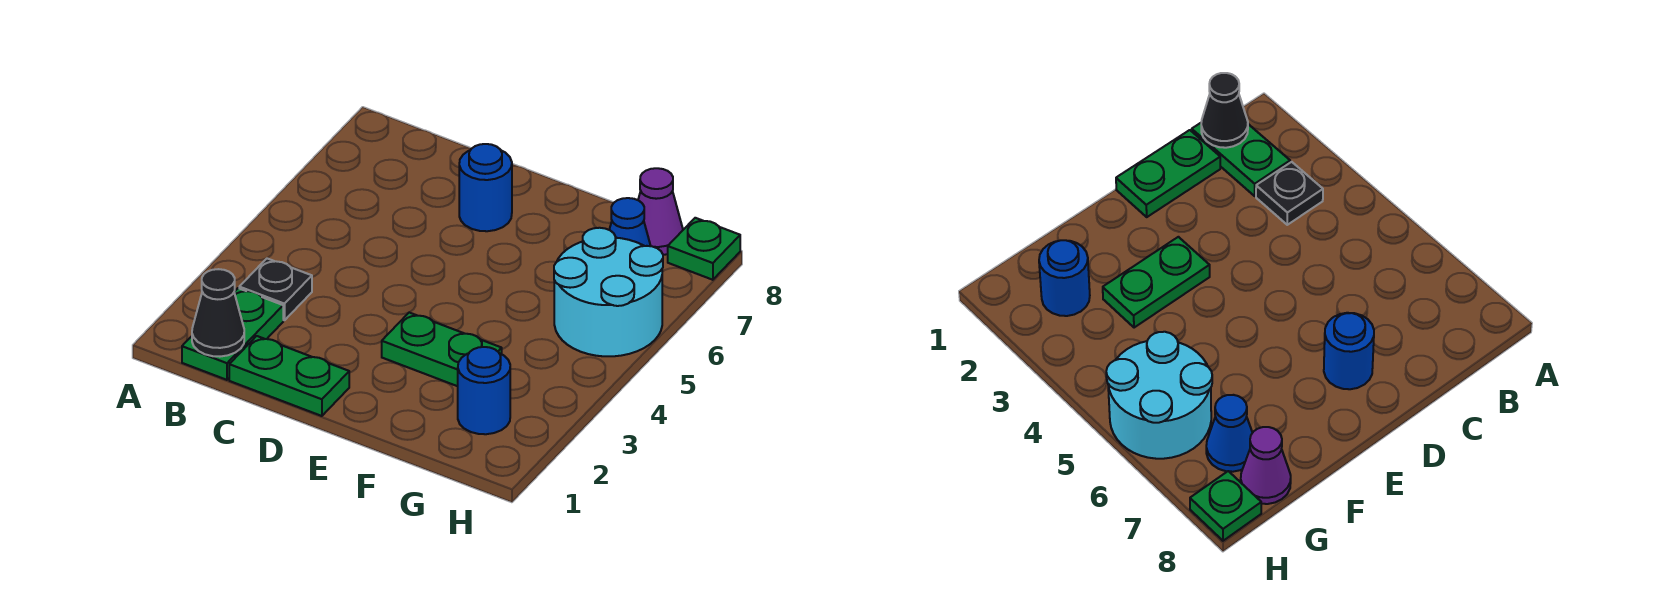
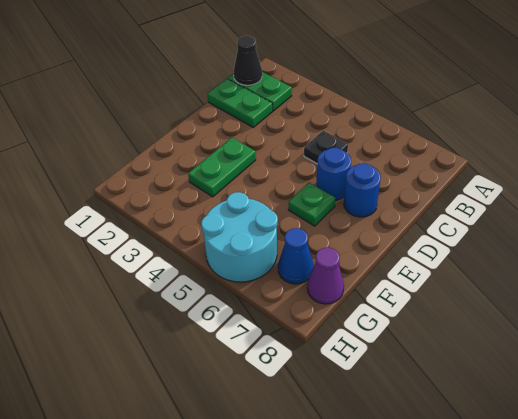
black plate B3 level 1 -> black plate C5 level 1
green plate C1:D1 level 1 -> green plate C1:C2 level 1
blue round brick G2 level 1 -> blue round brick D6 level 1
green plate H8 level 1 -> green plate E6 level 1

